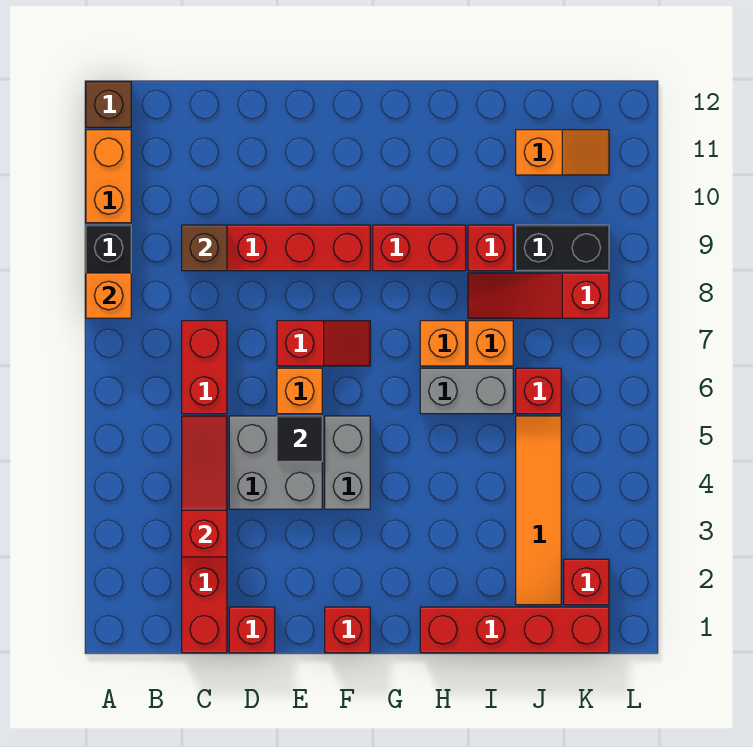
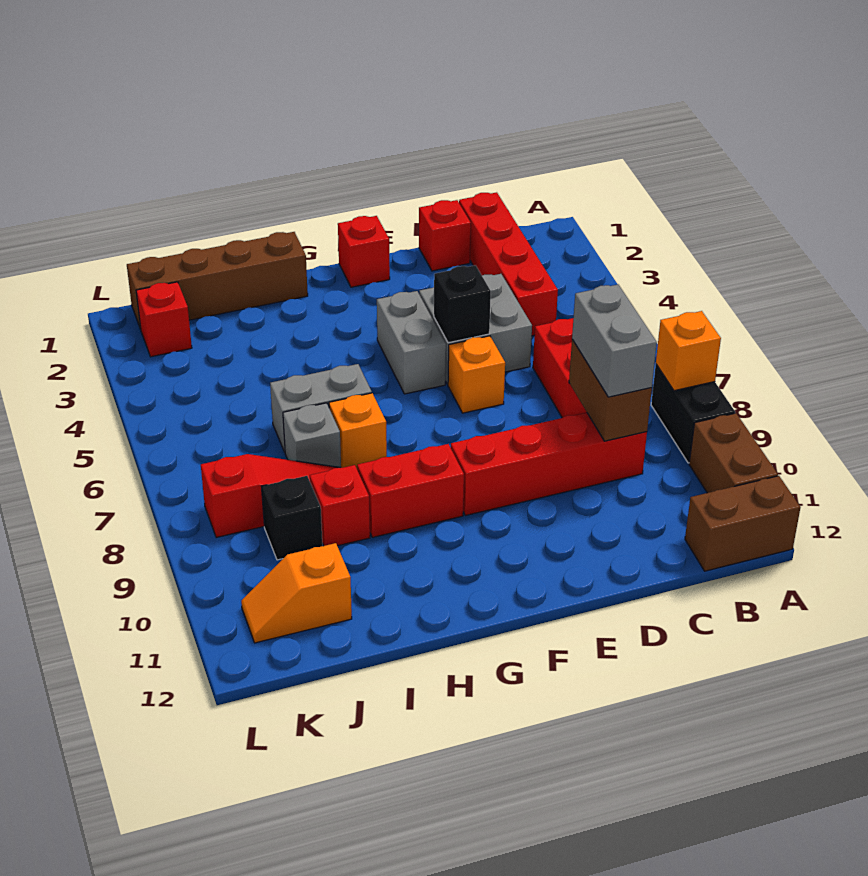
orange brick A10:A11 level 1 -> brown brick A10:A11 level 1
brown brick A12 level 1 -> brown brick A12:B12 level 1
red slope C3:C5 level 2 top 3 -> none
none -> grey brick C8:C9 level 3
brown brick C9 level 2 -> brown brick C8:C9 level 2
black tile E5 level 2 -> black brick E5 level 2
red slope E7:F7 level 1 top E -> none
red brick H1:K1 level 1 -> brown brick H1:K1 level 1
orange brick I7 level 1 -> grey brick I7 level 1
orange tile J2:J5 level 1 -> none
red brick J6 level 1 -> none
black brick J9:K9 level 1 -> black brick J9 level 1

